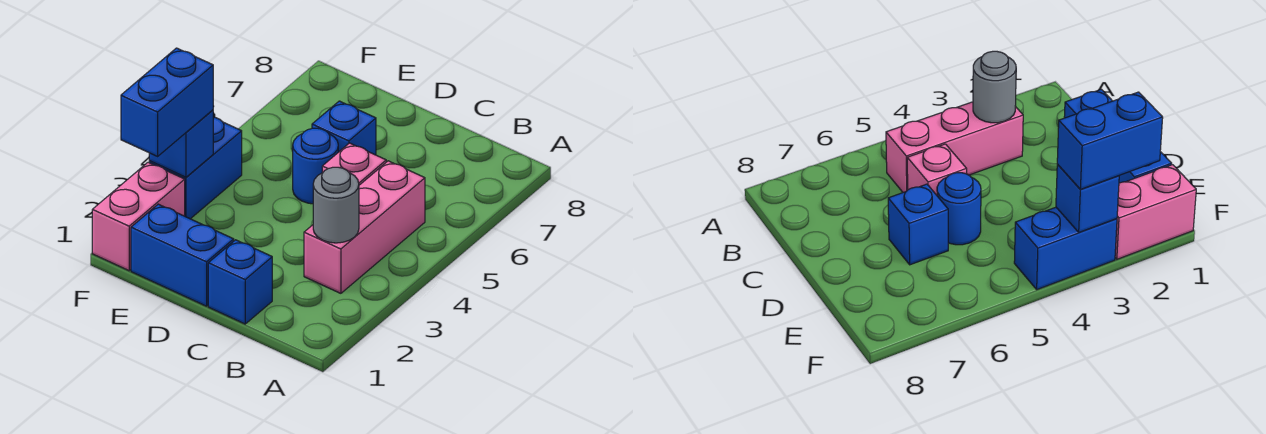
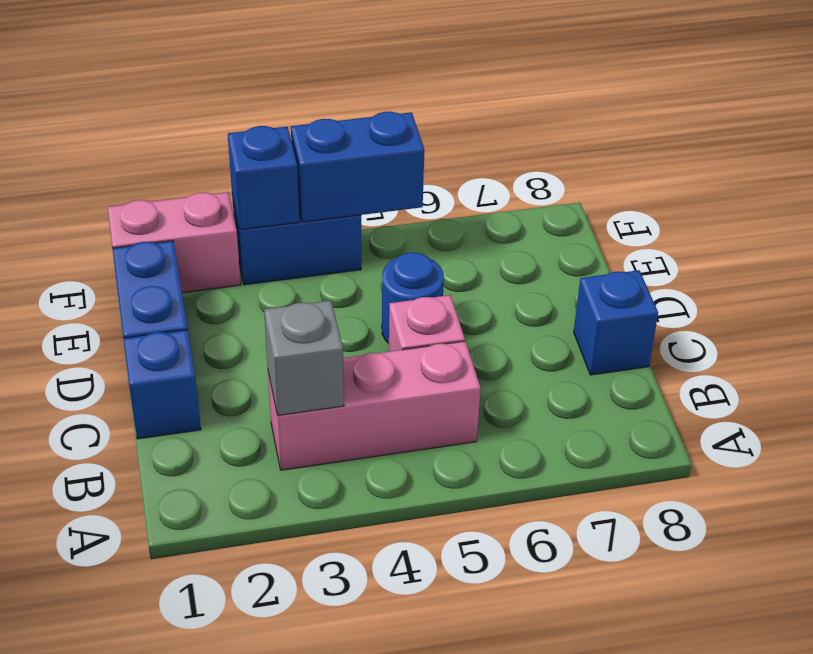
grey round brick B3 level 2 -> grey brick B3 level 2
blue brick D6 level 1 -> blue brick C8 level 1
blue brick F2:F3 level 3 -> blue brick F4:F5 level 2

